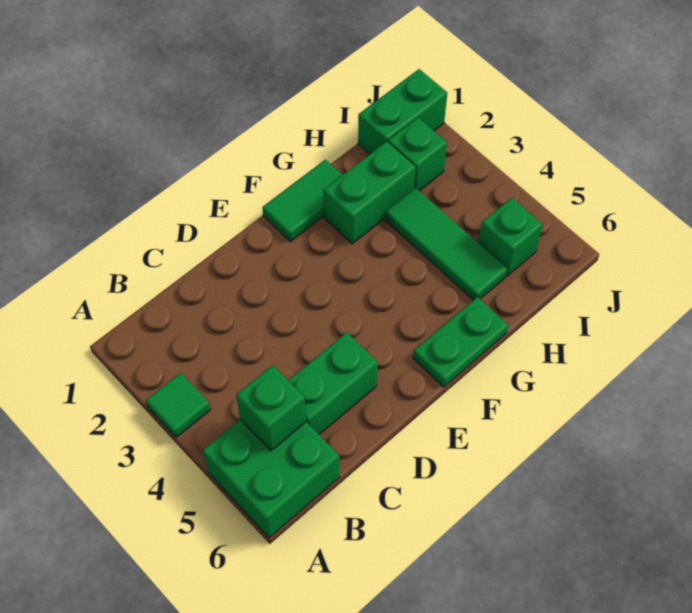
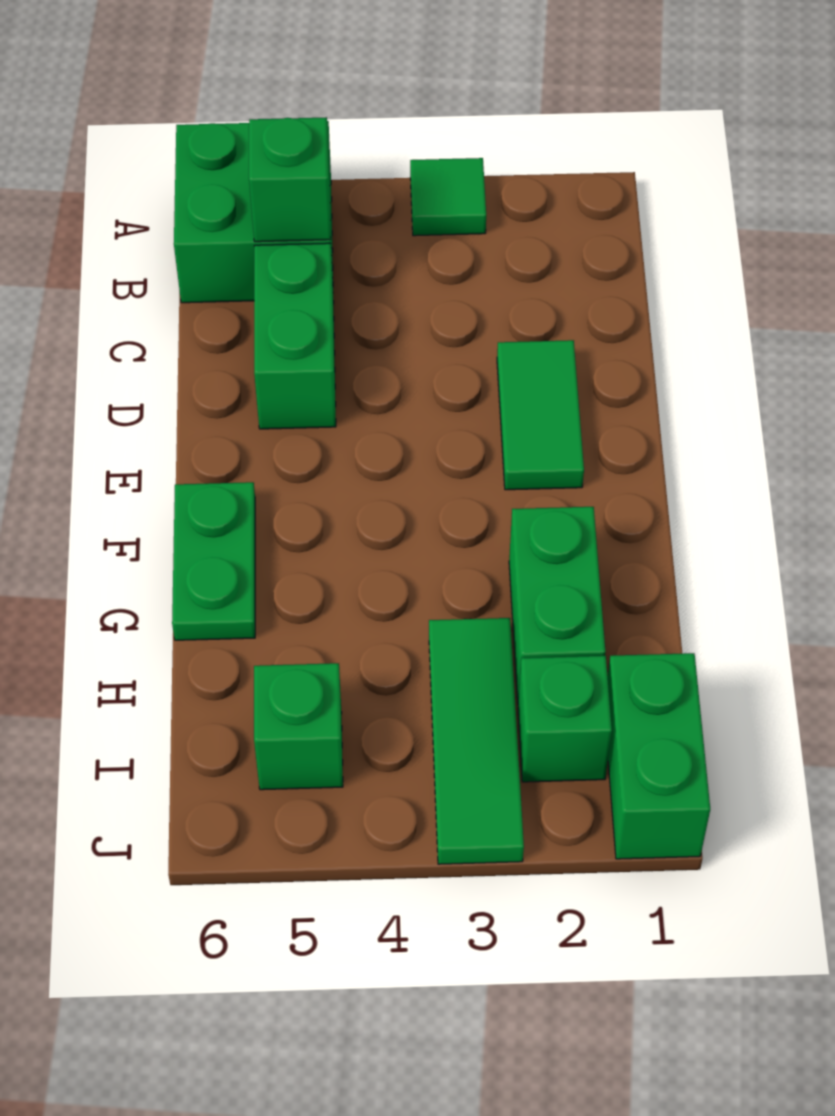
green tile F1:G1 level 1 -> green tile D2:E2 level 1
green tile H3:H5 level 1 -> green tile H3:J3 level 1

